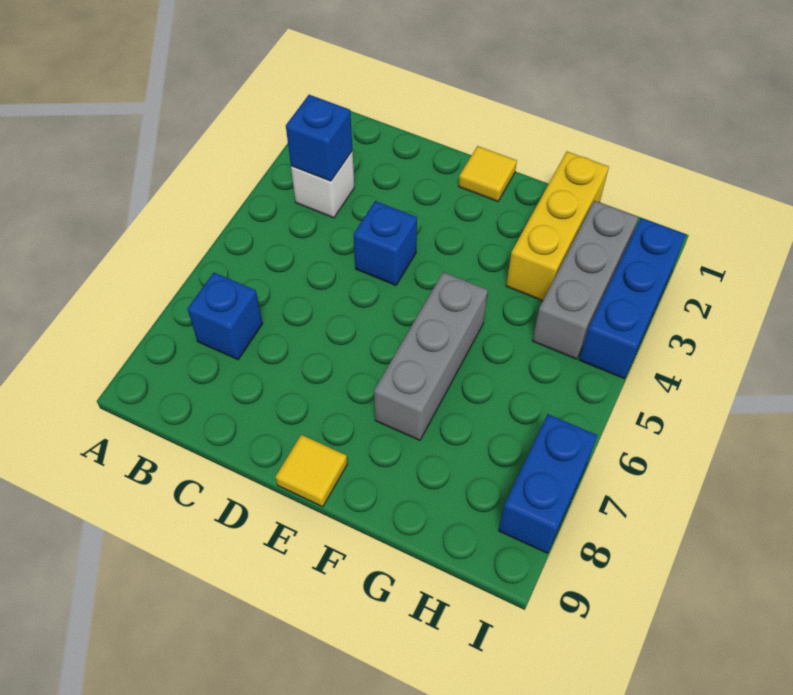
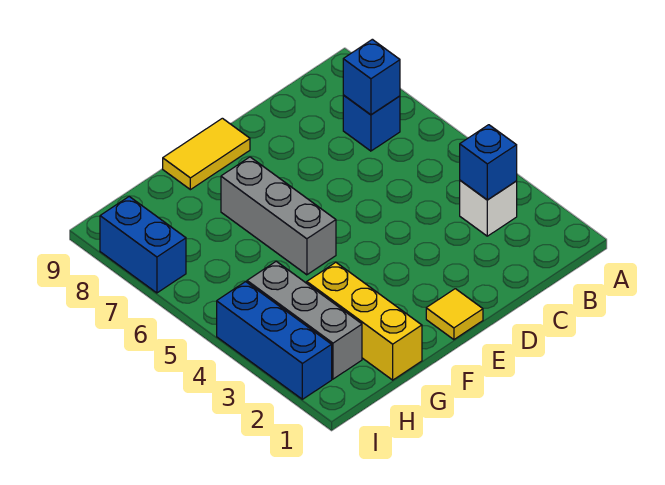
blue brick D4 level 1 -> blue brick B7 level 2
yellow tile E9 level 1 -> yellow tile E9:F9 level 1

